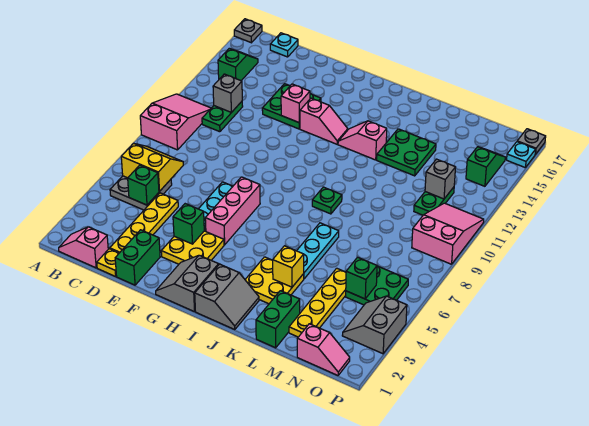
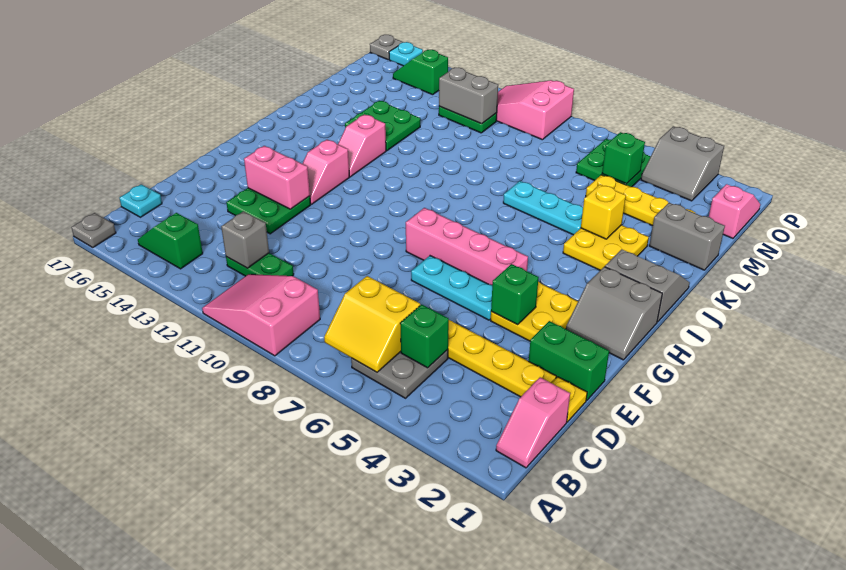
yellow slope B6:C7 level 2 top 6 -> yellow slope B6:C7 level 2 top C
pink brick F13 level 2 -> pink brick F13:F14 level 2
pink brick G5:G7 level 1 -> pink brick G5:G8 level 1
pink slope G13:H13 level 1 top G -> pink slope G13:H13 level 1 top H
green plate J9 level 1 -> none
green brick L1:L2 level 1 -> grey brick L1:L2 level 1
grey brick N12 level 2 -> grey brick N11:N12 level 2

